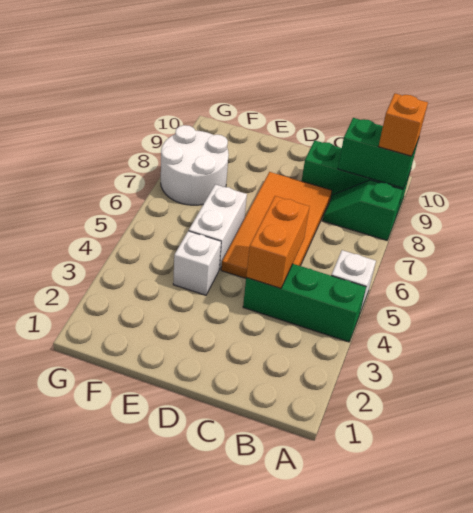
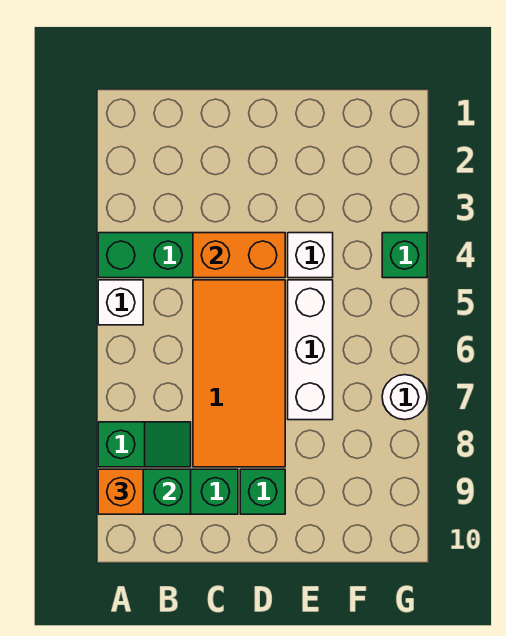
orange brick C4:C5 level 2 -> orange brick C4:D4 level 2
none -> green brick D9 level 1
white brick E5:E6 level 1 -> white brick E5:E7 level 1
white round brick F7:G8 level 1 -> white round brick G7 level 1
none -> green brick G4 level 1

